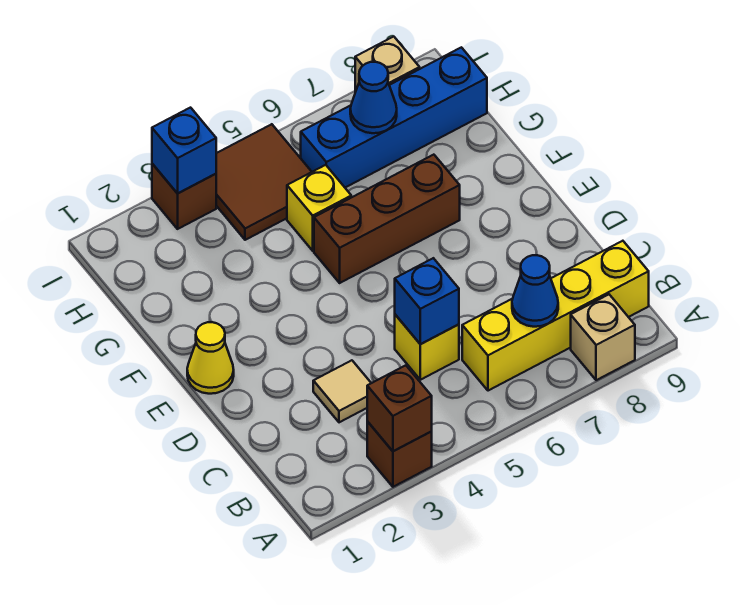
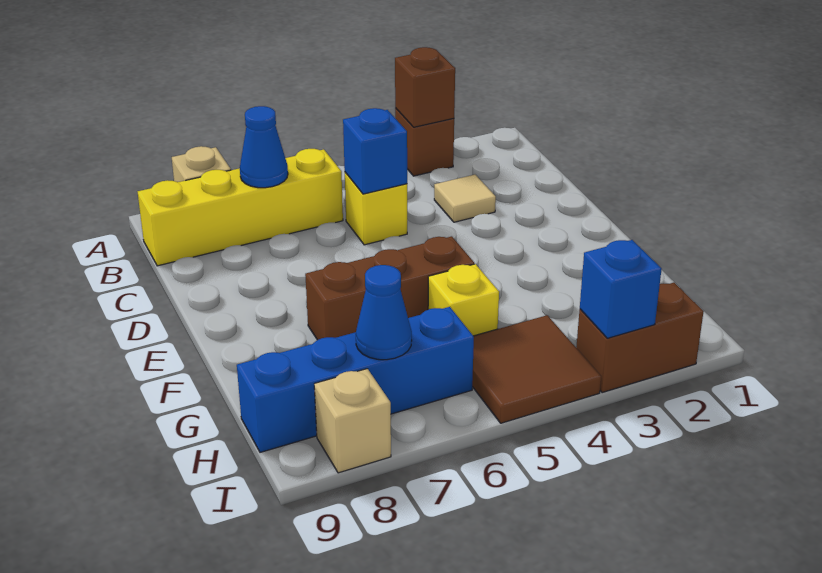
yellow cone E1 level 1 -> none
brown brick I3 level 1 -> brown brick I2:I3 level 1

